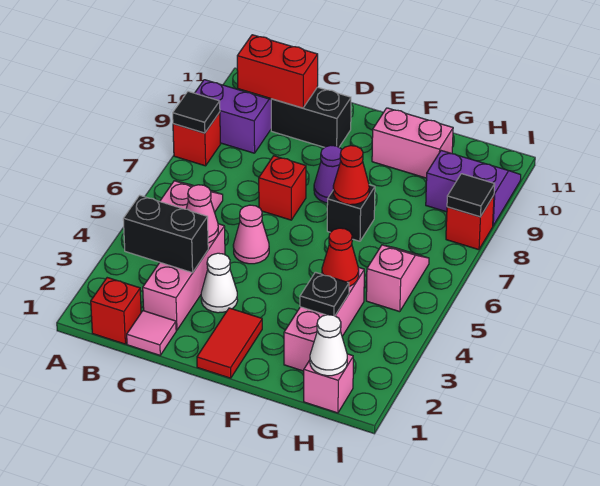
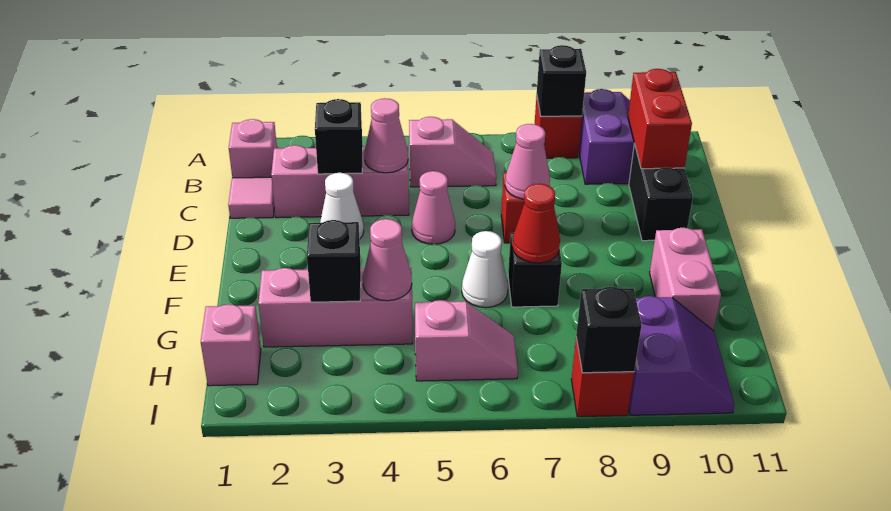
black tile A8 level 2 -> black brick A8 level 2
red brick B1 level 1 -> pink brick B1 level 1
black brick B3:C3 level 2 -> black brick C3 level 2
none -> pink cone D7 level 2
red tile E1:E2 level 1 -> none
purple cone E8 level 1 -> none
black plate G3 level 2 -> black brick G3 level 2
red cone G4 level 2 -> pink cone G4 level 2
white cone H1 level 2 -> white cone F6 level 1
black tile I8 level 2 -> black brick I8 level 2

